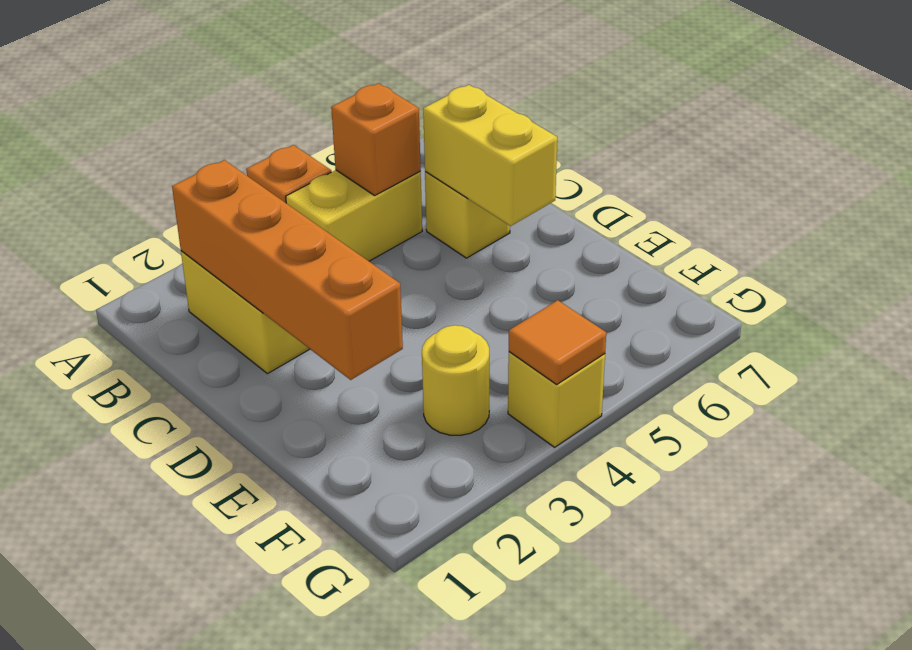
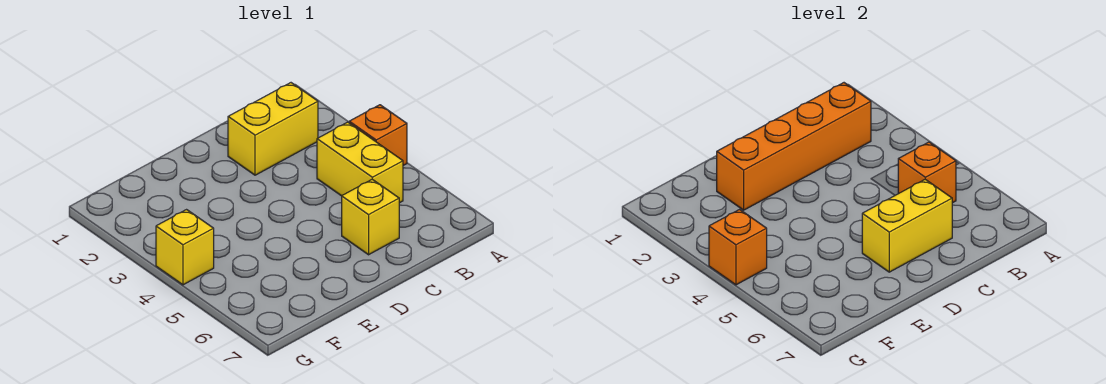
yellow round brick F3 level 1 -> none
orange tile G4 level 2 -> orange brick G4 level 2

